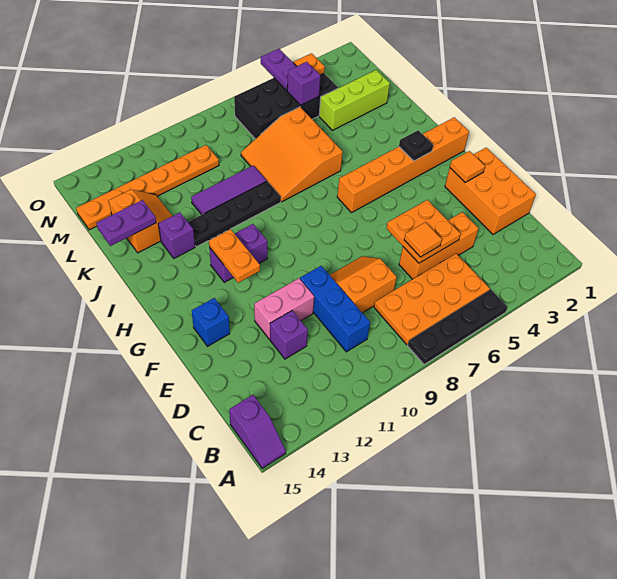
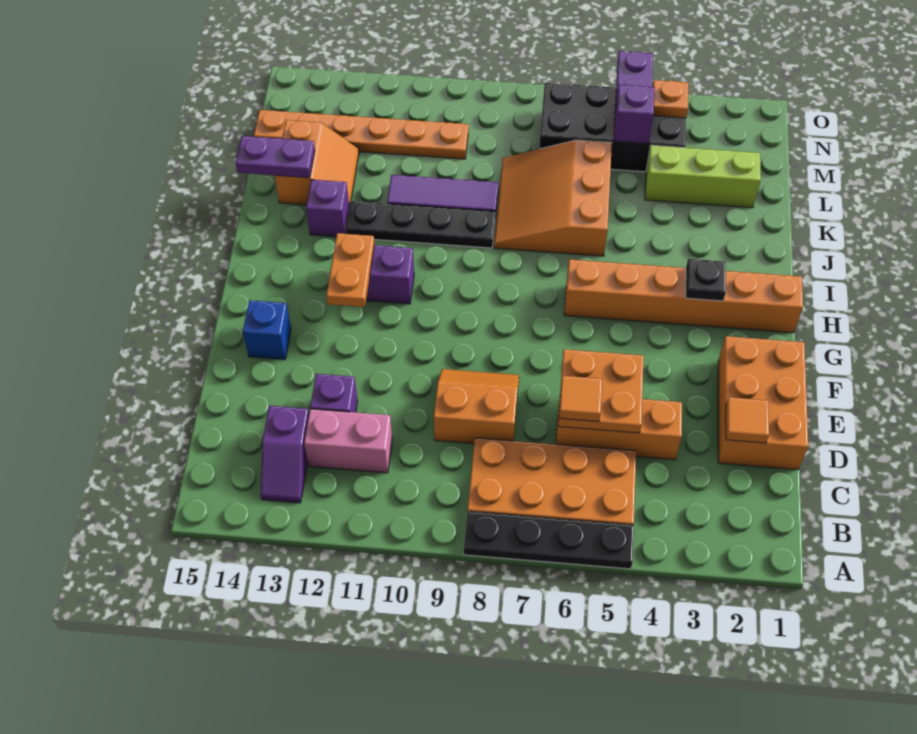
purple slope A15:B15 level 1 top B -> purple slope B13:C13 level 1 top C
blue brick C10:E10 level 1 -> none
pink brick E11:E12 level 1 -> pink brick C11:C12 level 1
orange tile F2 level 2 -> orange tile D2 level 2

